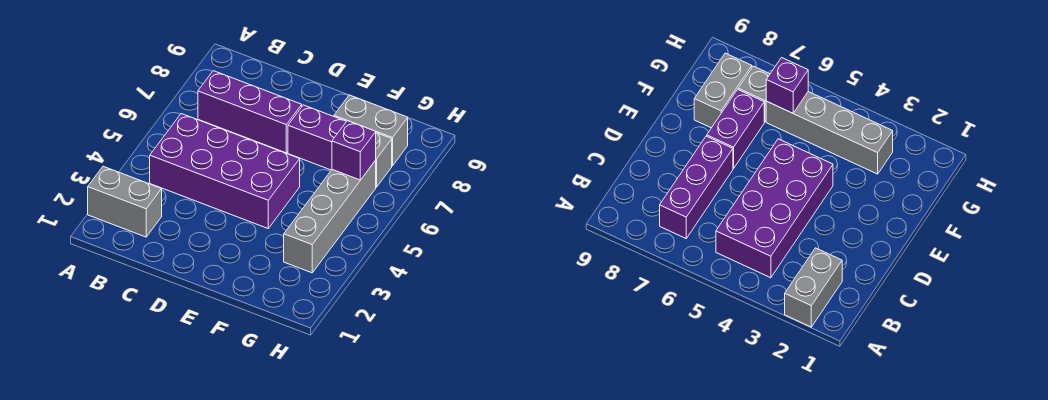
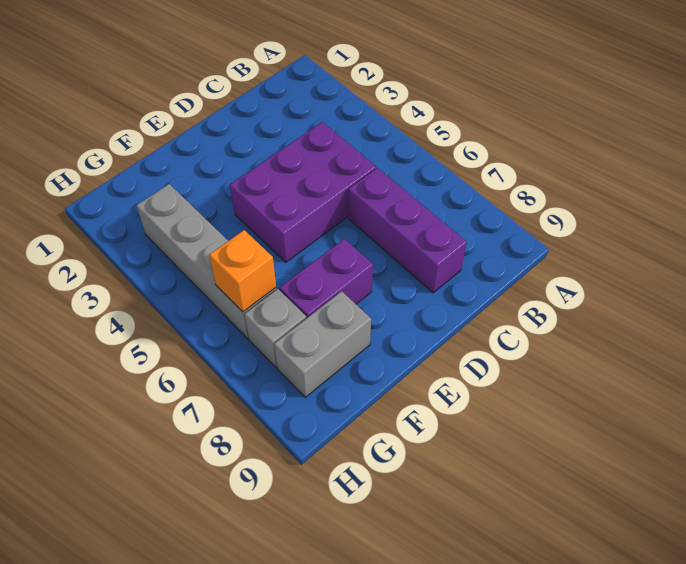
grey brick A2:B2 level 1 -> none
purple brick B4:E5 level 1 -> purple brick C4:E5 level 1
purple brick B7:D7 level 1 -> purple brick C6:C8 level 1
purple brick G6 level 2 -> orange brick G6 level 2

